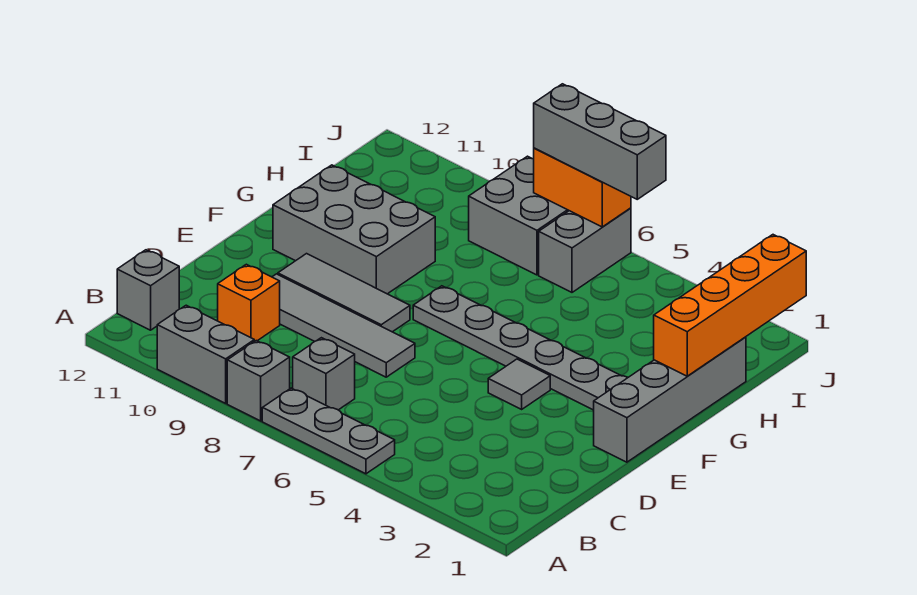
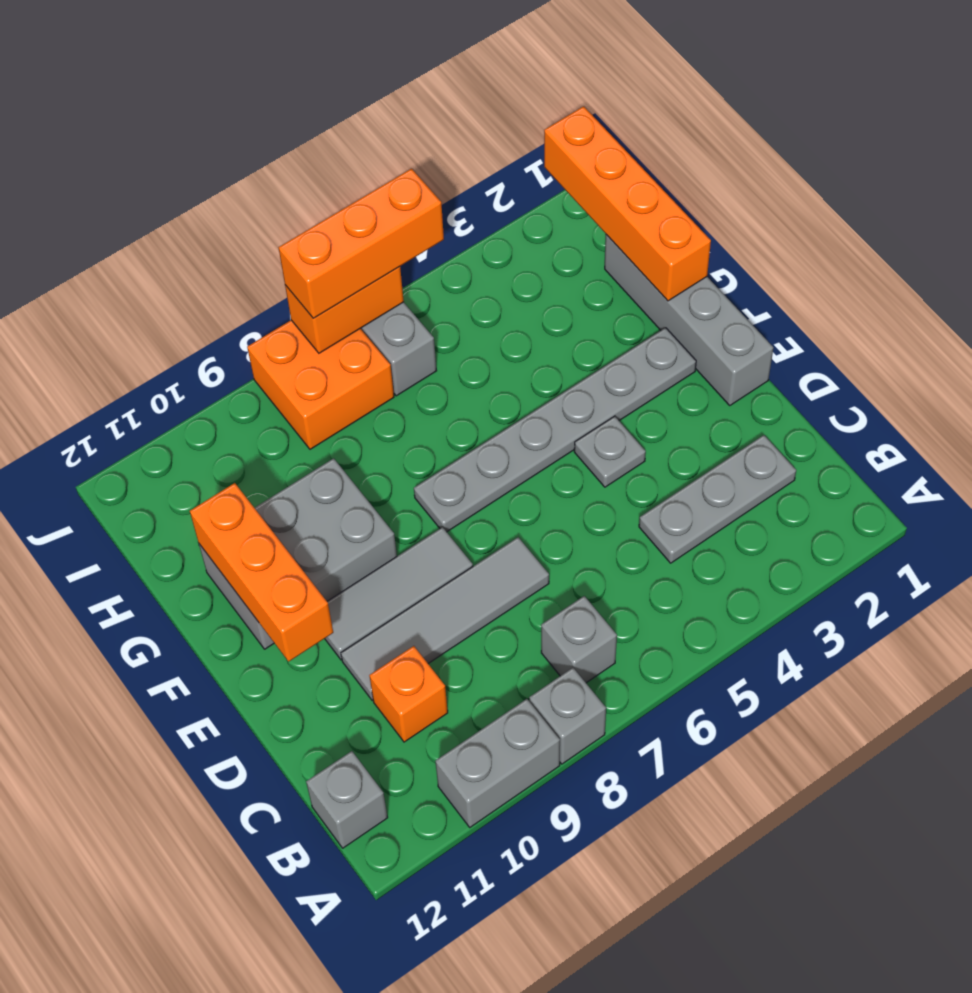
grey plate A5:A7 level 1 -> grey plate C2:C4 level 1
grey tile E4 level 1 -> grey plate E4 level 1
none -> orange brick E11:G11 level 2
grey brick I7:J8 level 1 -> orange brick I7:J8 level 1
grey brick J5:J7 level 3 -> orange brick J5:J7 level 3

